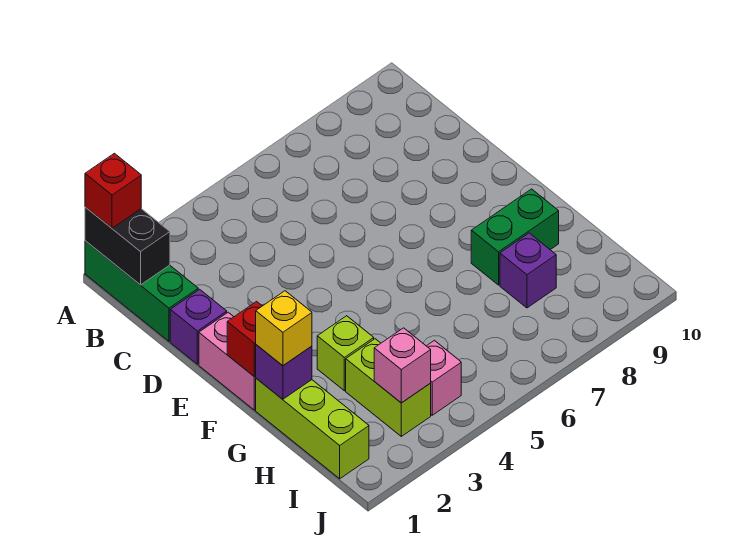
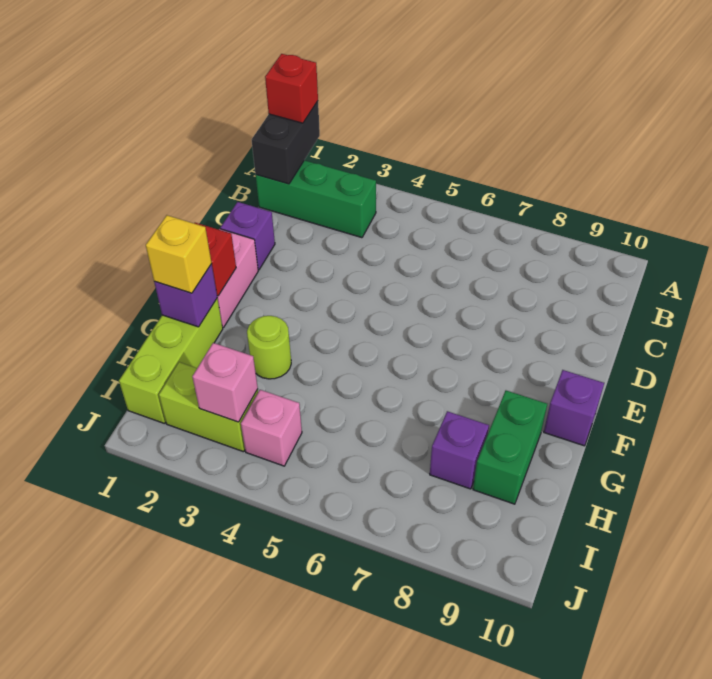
green brick A1:C1 level 1 -> green brick B1:B3 level 1
none -> purple brick F10 level 1
lime brick G3 level 1 -> lime round brick G3 level 1
green brick G8:G9 level 1 -> green brick G9:H9 level 1
lime brick H3:I3 level 1 -> lime brick I2:I3 level 1

